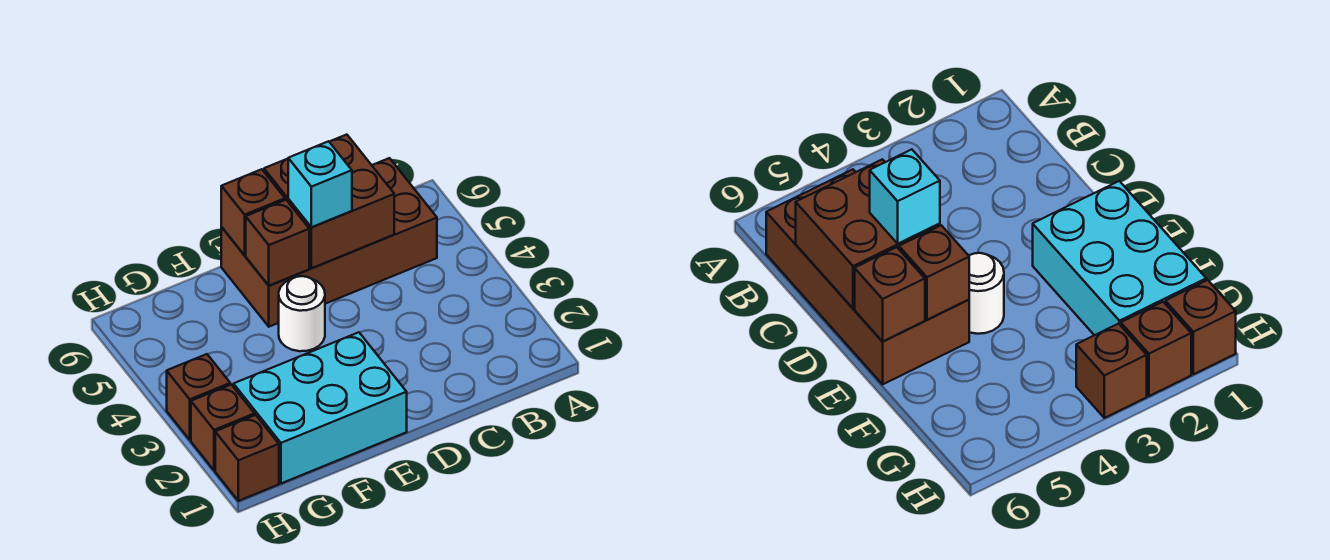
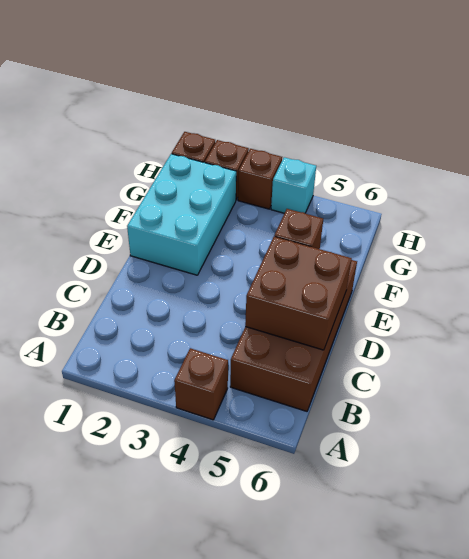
cyan brick D5 level 3 -> cyan brick H4 level 1
white round brick E4 level 1 -> none
brown brick E6 level 2 -> brown brick A4 level 1

